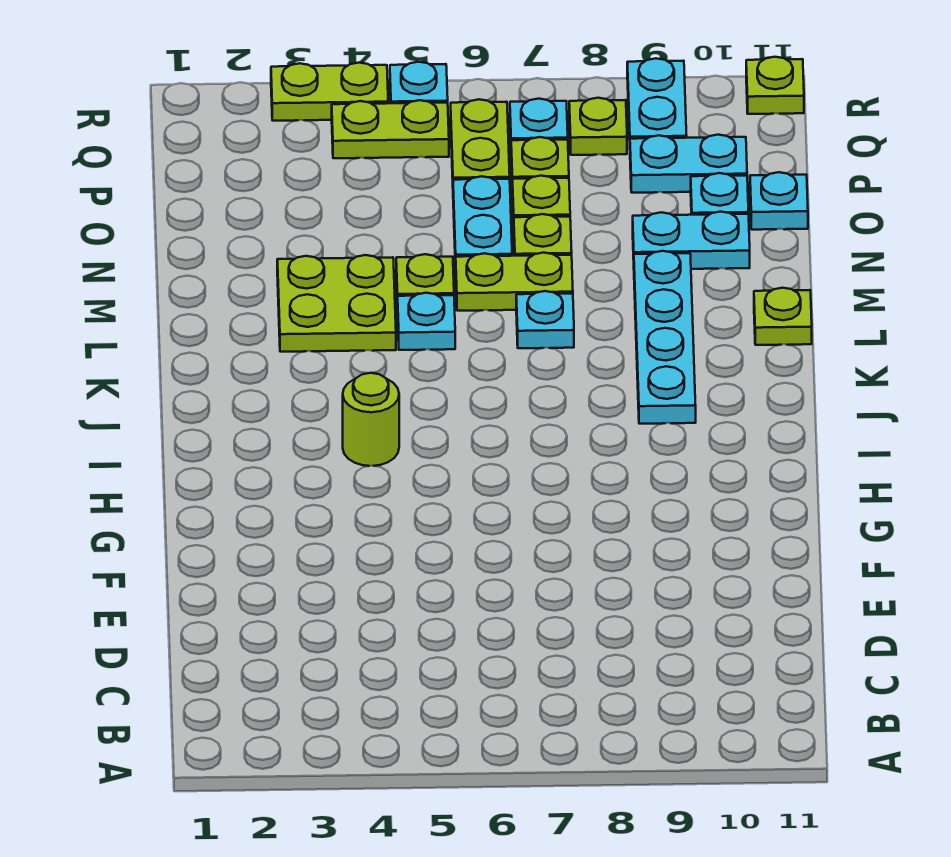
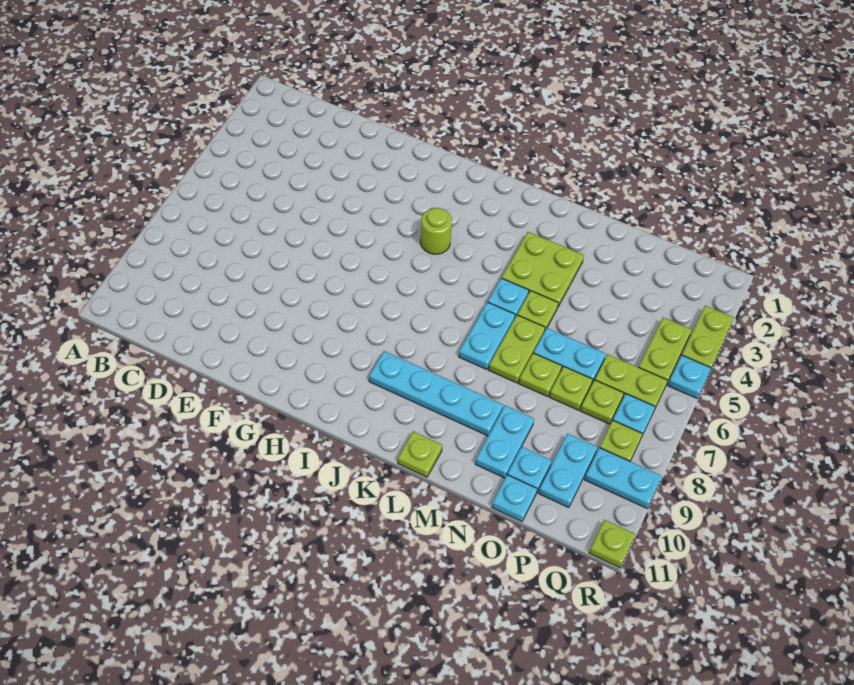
cyan plate L7 level 1 -> cyan plate L6:L7 level 1

